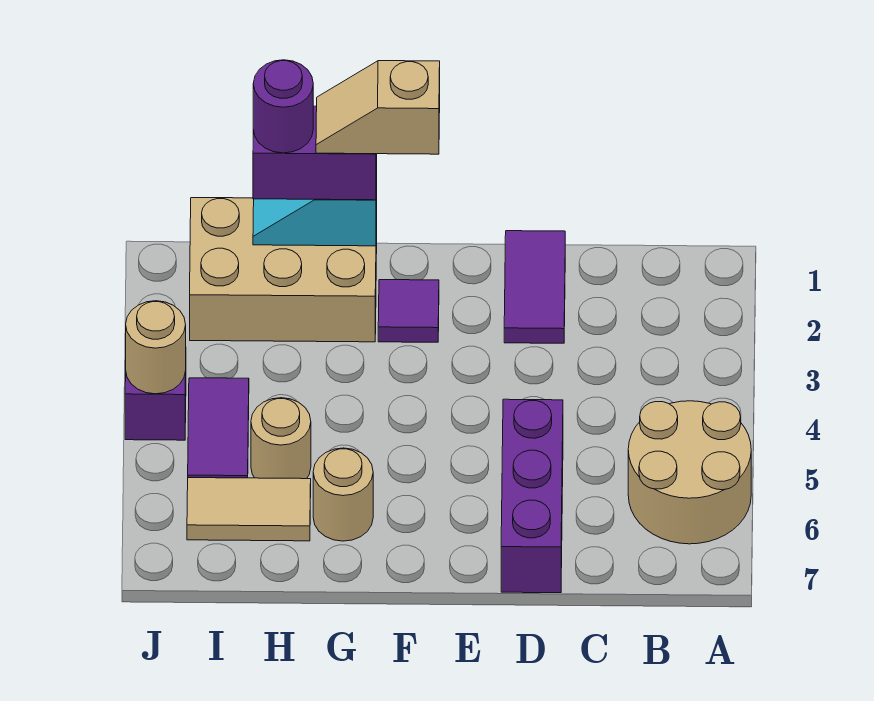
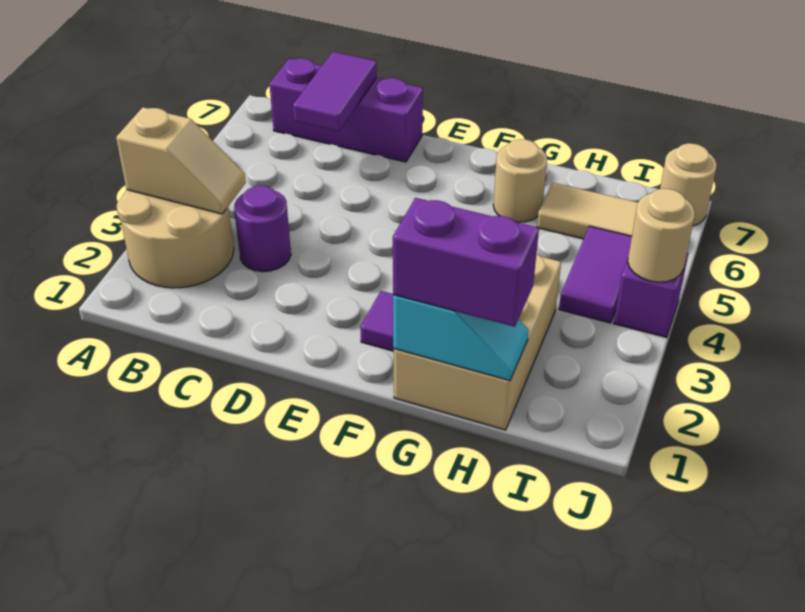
tan round brick A5:B6 level 1 -> tan round brick A2:B3 level 1
purple tile D1:D2 level 1 -> purple tile C6:C7 level 2
purple brick D5:D7 level 1 -> purple brick B7:D7 level 1
tan slope F1:G1 level 4 top F -> tan slope A3:B3 level 2 top A
tan brick G1:I2 level 1 -> tan brick G1:H3 level 1
purple round brick H1 level 4 -> purple round brick C3 level 1
tan round brick H5 level 1 -> tan round brick J7 level 1

